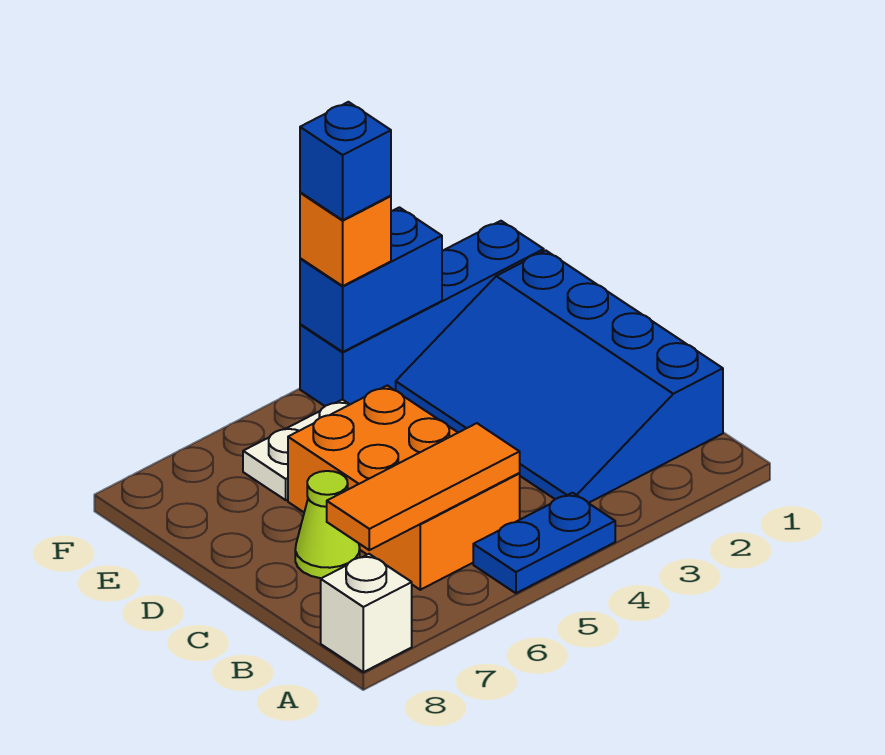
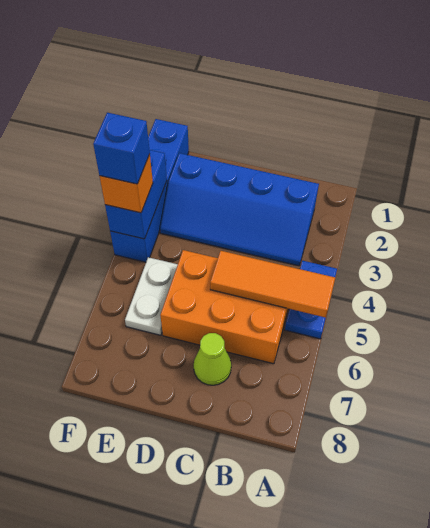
white brick A8 level 1 -> none
blue slope B1:E3 level 1 top 1 -> blue slope B2:E3 level 1 top 2
orange tile B5:B7 level 2 -> orange tile A5:C5 level 2

